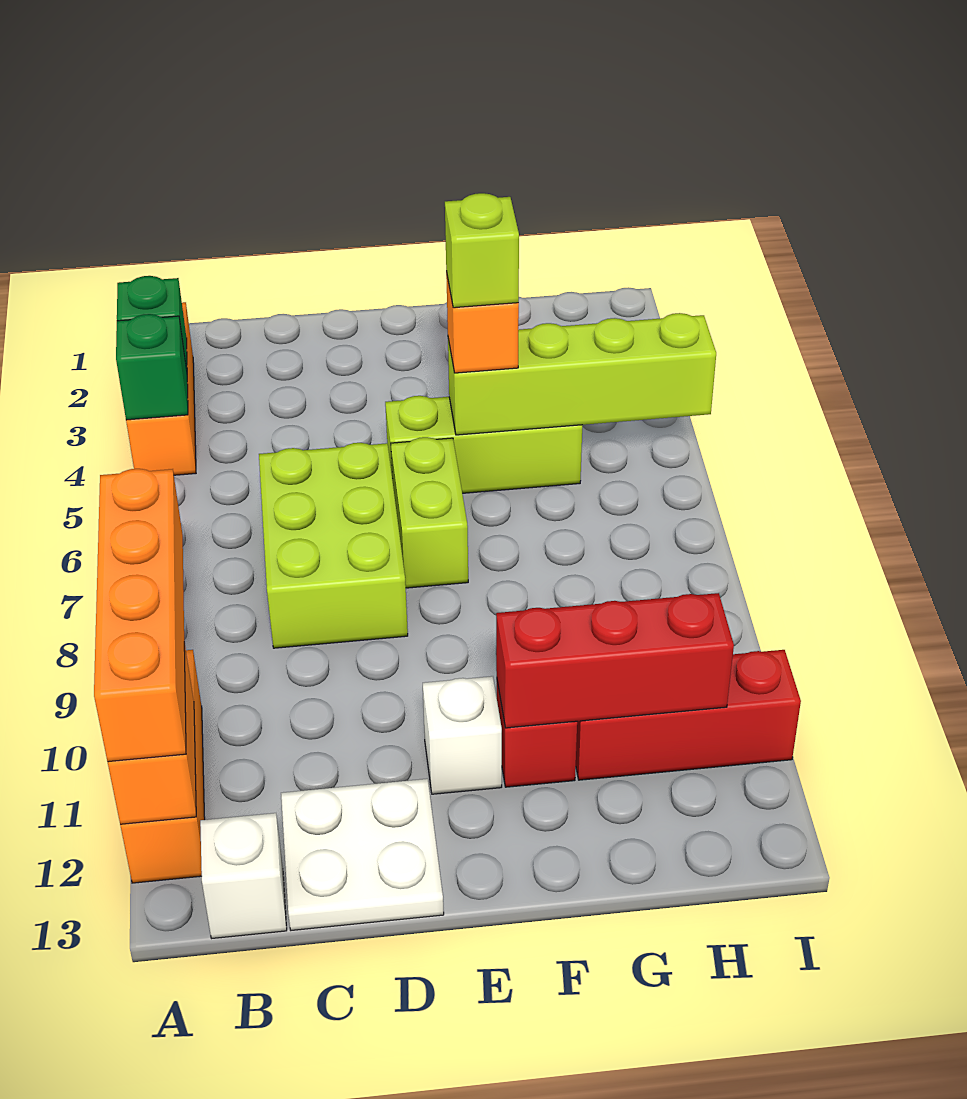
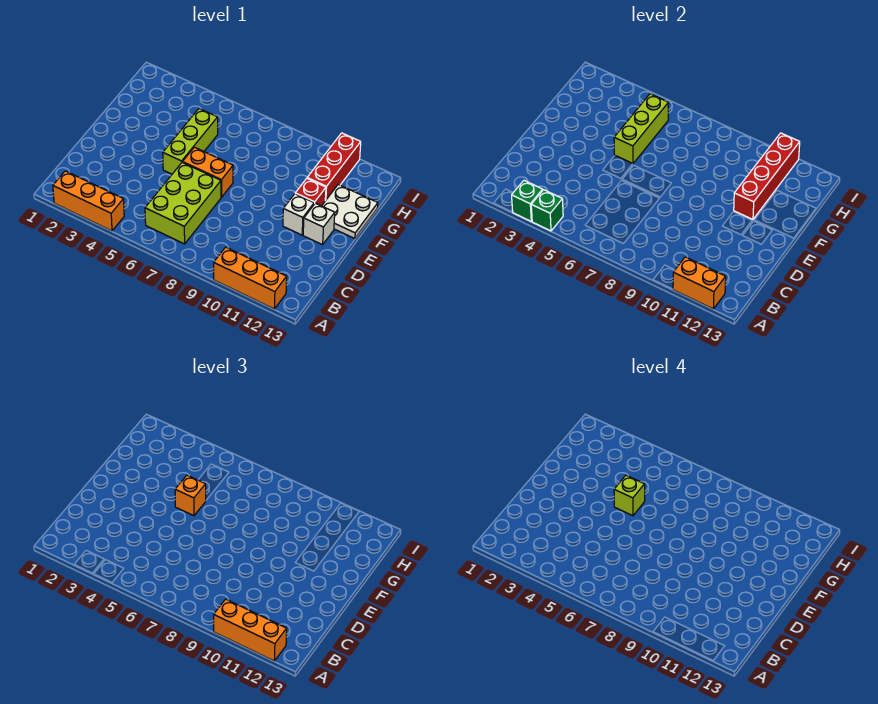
orange brick A9:A12 level 3 -> orange brick A10:A12 level 3
white brick B13 level 1 -> white brick E12 level 1
lime brick C6:D8 level 1 -> lime brick B6:D7 level 1
white plate C12:D13 level 1 -> white plate F12:G13 level 1
lime brick E6:E7 level 1 -> orange brick E6:E7 level 1
lime brick F5:I5 level 2 -> lime brick F5:H5 level 2
red brick F11:H11 level 2 -> red brick F11:I11 level 2

